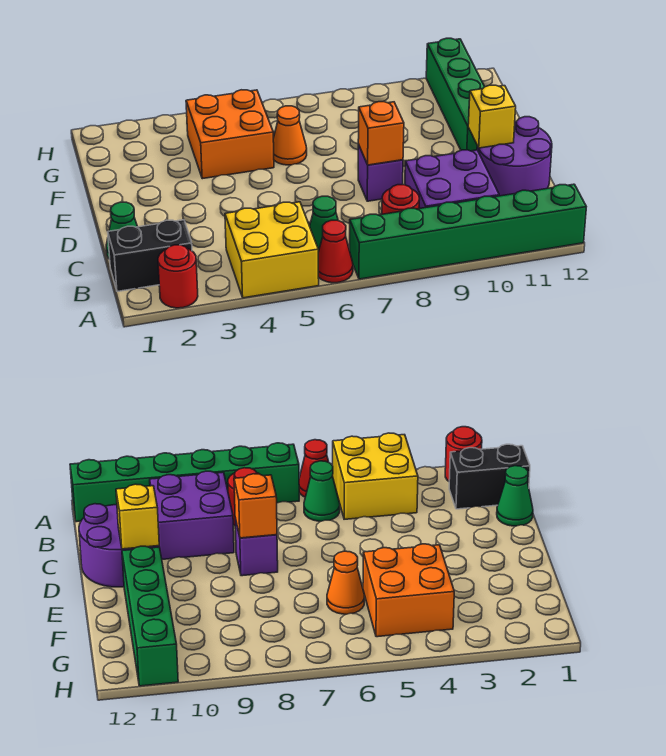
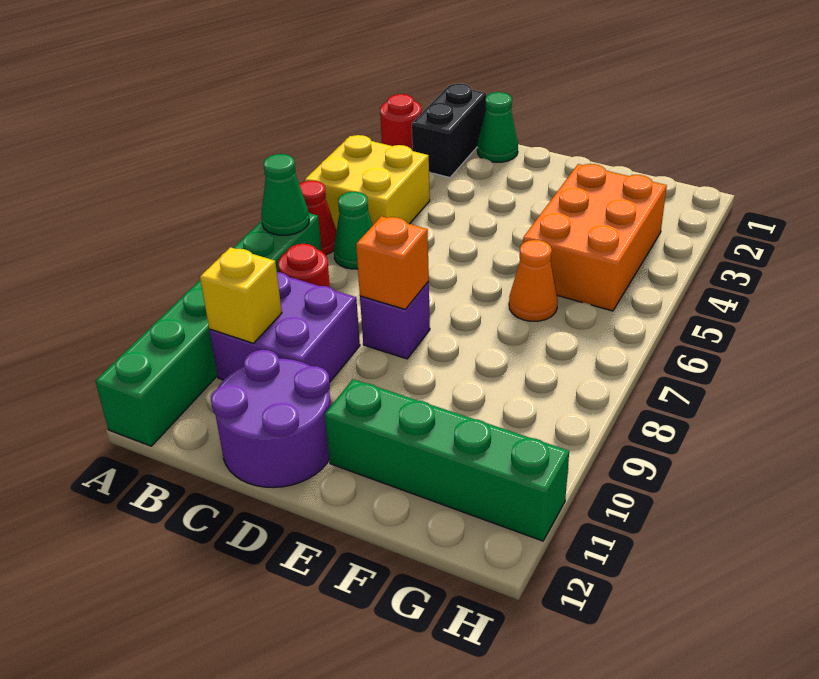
none -> green cone A7 level 2
yellow brick D11 level 2 -> yellow brick B10 level 2
orange brick F4:G5 level 1 -> orange brick F3:G5 level 1

